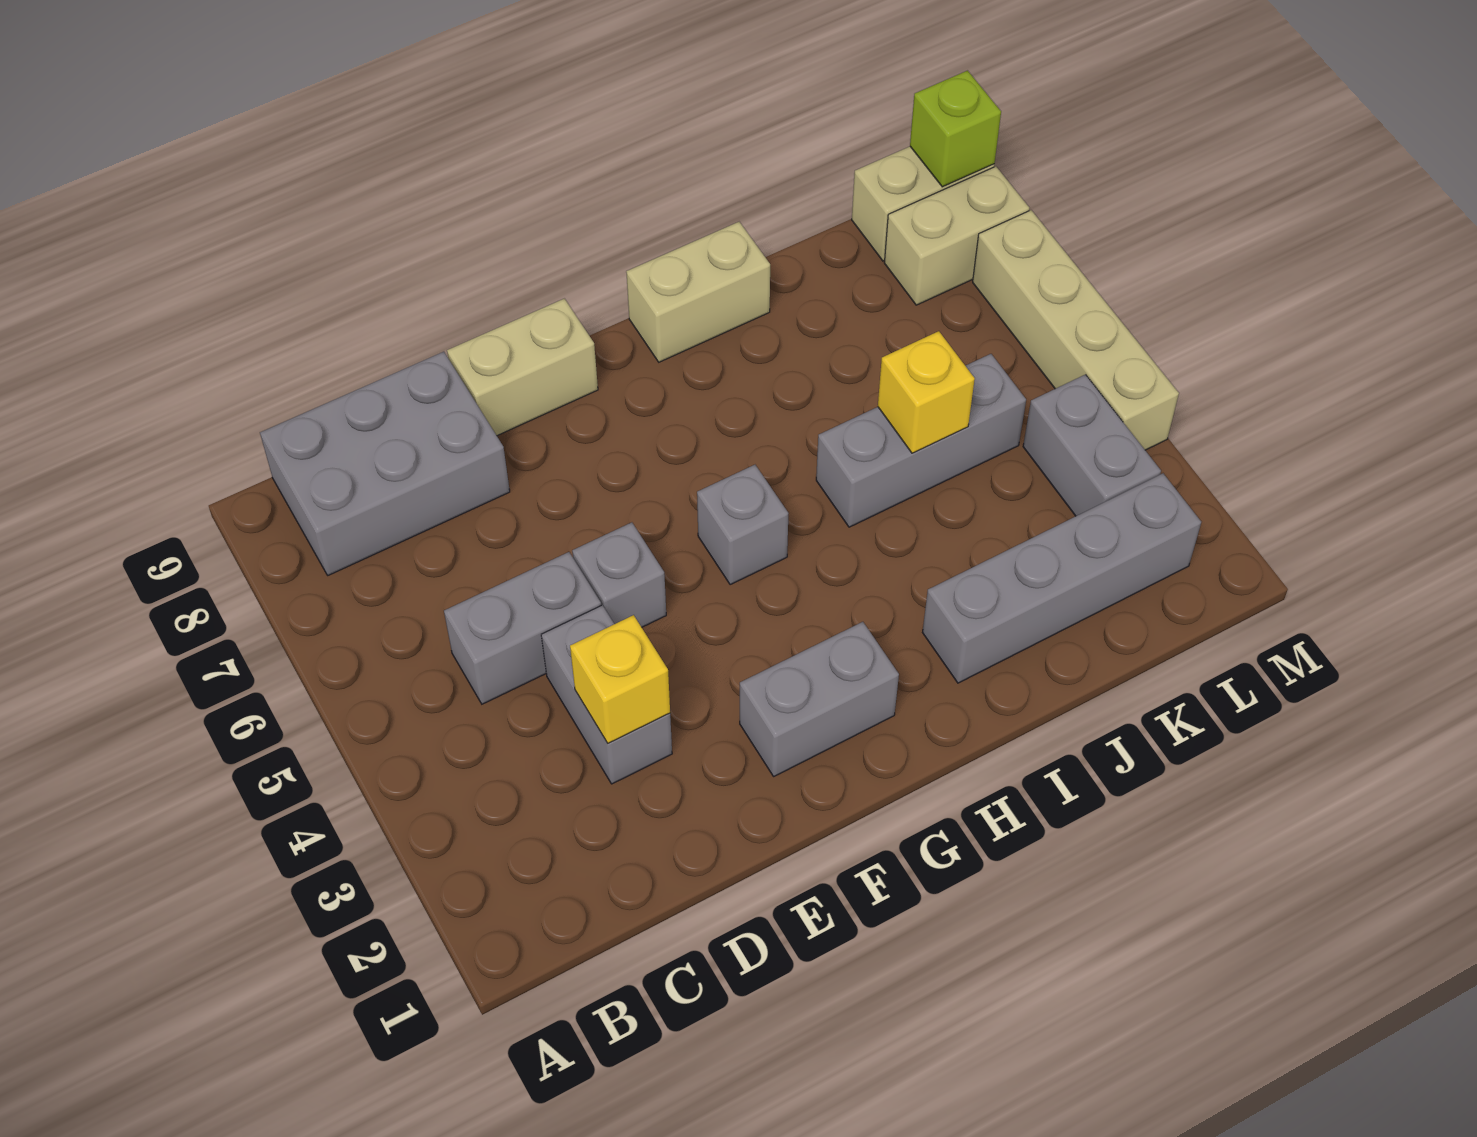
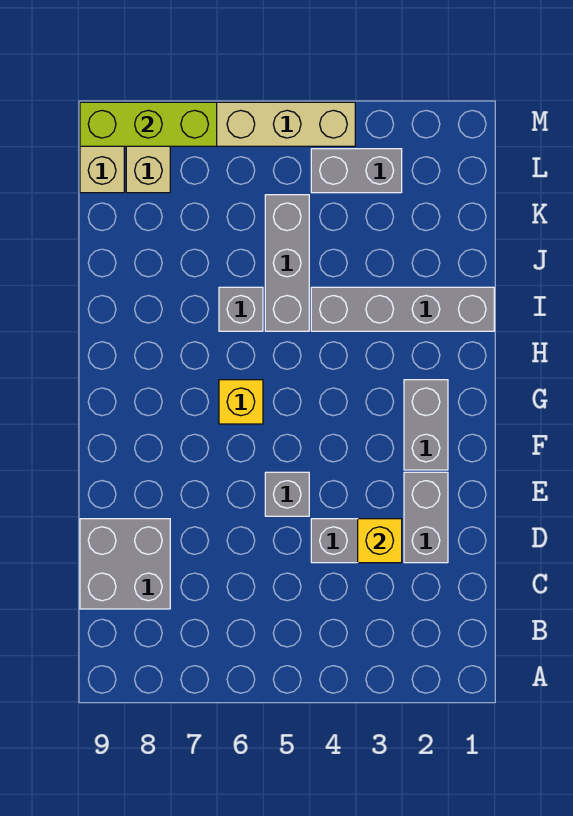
grey brick B8:D9 level 1 -> grey brick C8:D9 level 1
grey brick C5:D5 level 1 -> grey brick D2:E2 level 1
tan brick E9:F9 level 1 -> none
grey brick G5 level 1 -> grey brick I6 level 1
tan brick H9:I9 level 1 -> none
grey brick I2:L2 level 1 -> grey brick I1:I4 level 1
yellow brick J5 level 2 -> yellow brick G6 level 1
lime brick M9 level 2 -> lime brick M7:M9 level 2

